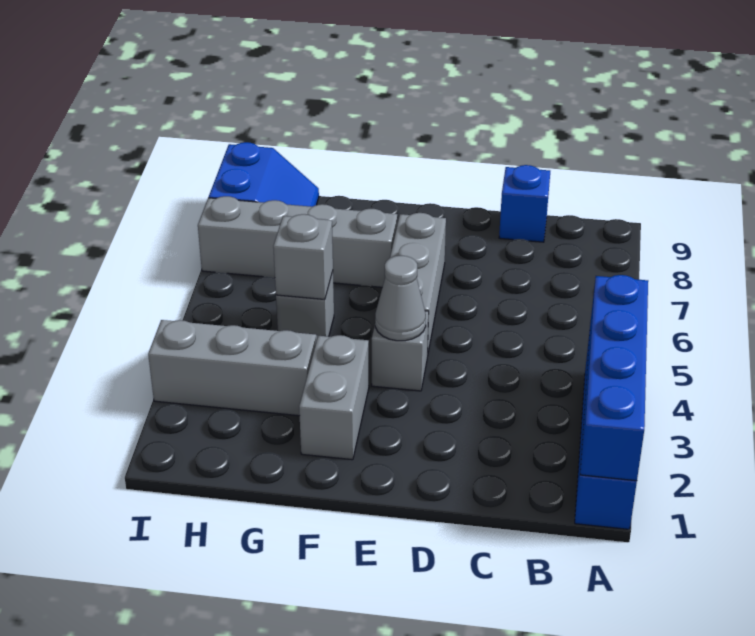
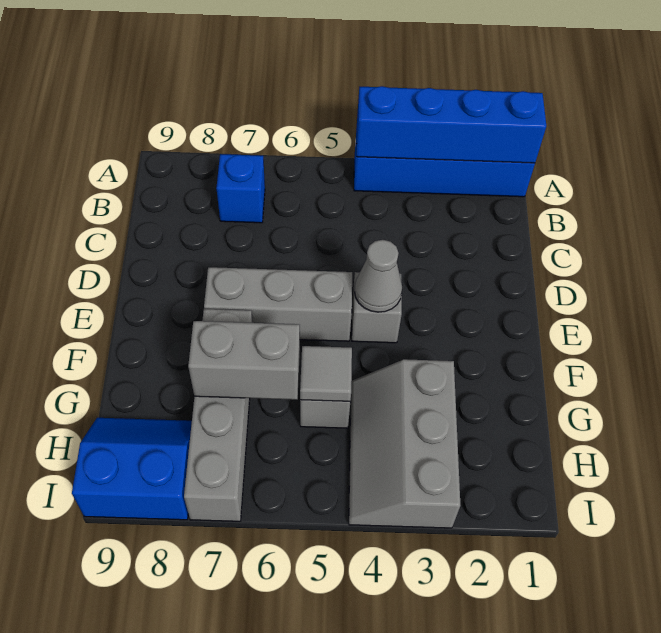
blue brick C9 level 1 -> blue brick B7 level 1
grey brick F2:F3 level 1 -> grey brick G6:G7 level 2
grey brick G5 level 2 -> grey tile G5 level 2

